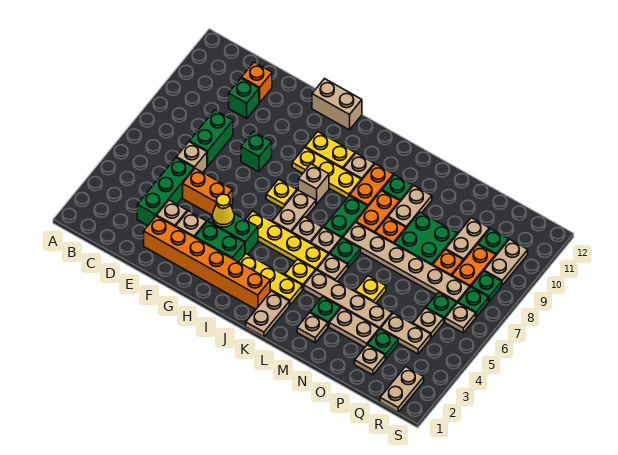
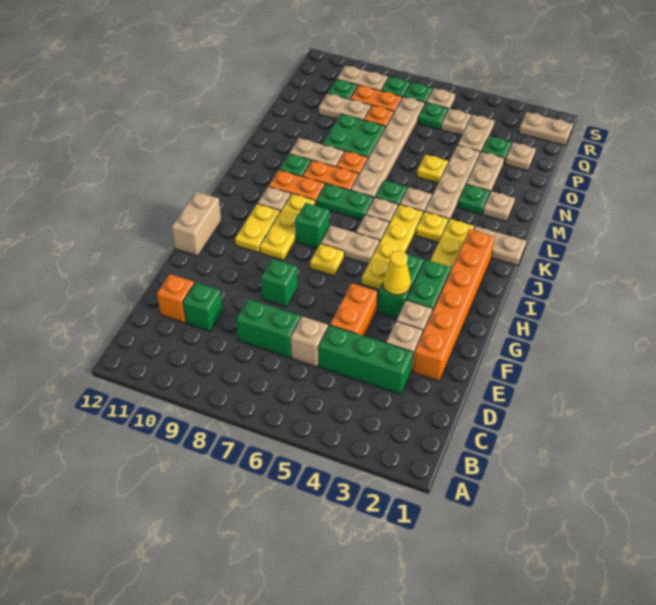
tan brick I8 level 1 -> green brick I8 level 1

